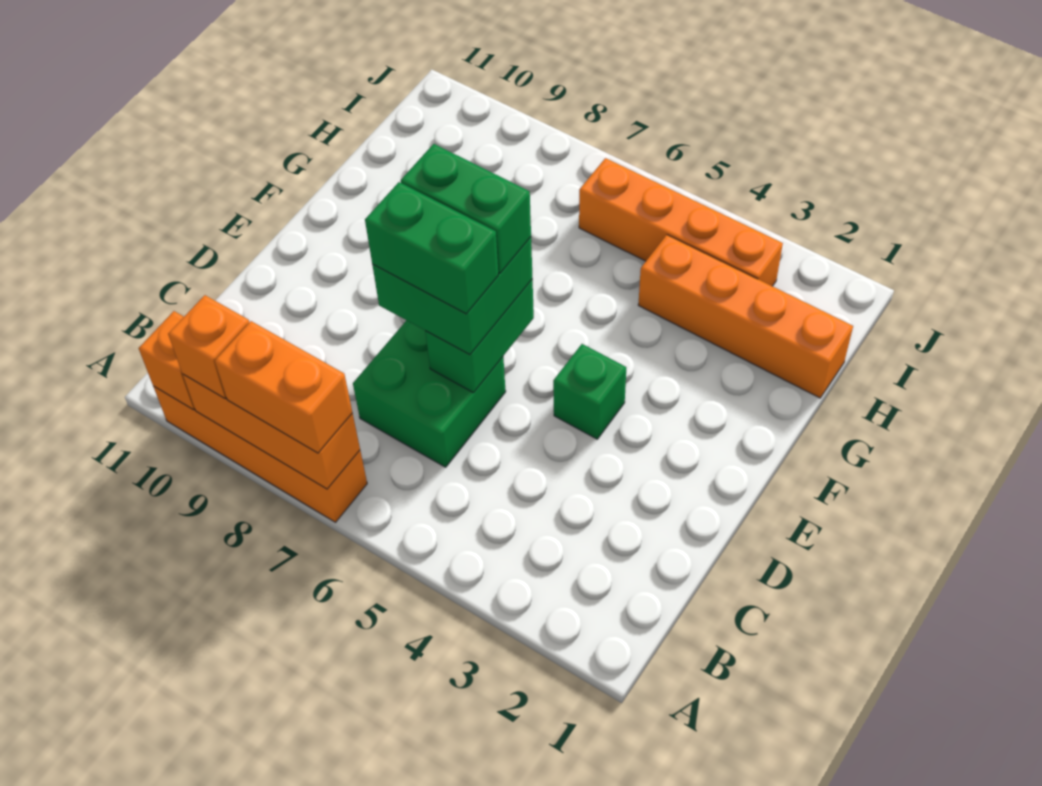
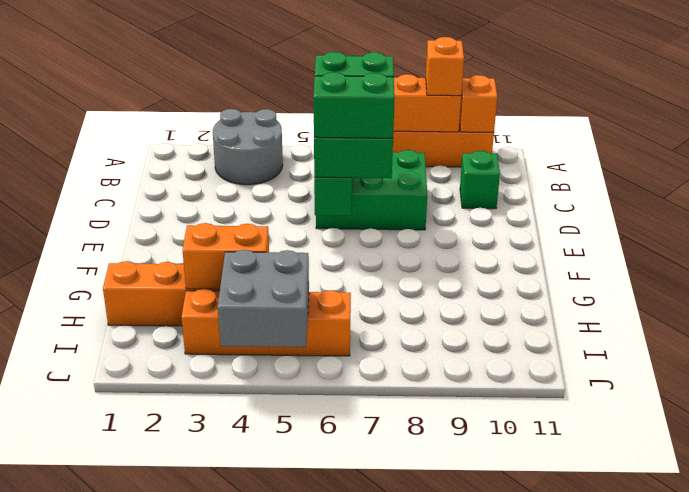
none -> grey round brick A3:B4 level 1
orange brick A7:A8 level 3 -> orange brick H3:H4 level 2
green brick C6:D7 level 1 -> green brick C6:D8 level 1
green brick E4 level 1 -> green brick C10 level 1
none -> grey brick I4:J5 level 2

